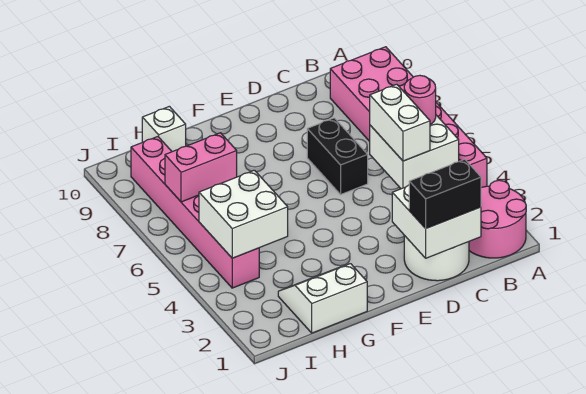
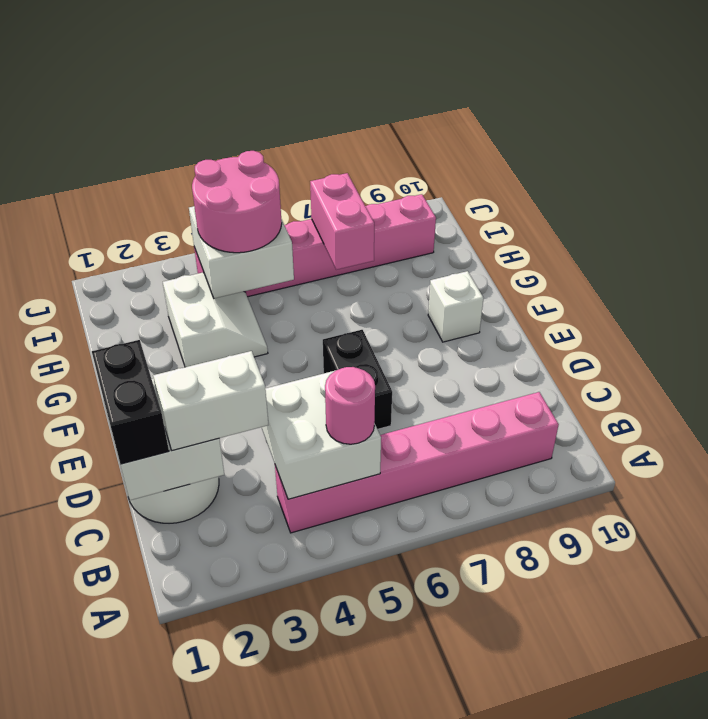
pink round brick A1:B2 level 1 -> pink round brick H4:I5 level 3
pink brick A4:B9 level 1 -> pink brick B4:B9 level 1
white brick C4:C5 level 3 -> white brick C2:C3 level 3
black brick D6:D7 level 1 -> black brick D6:E6 level 1
white slope G1:H2 level 1 top 1 -> white slope G3:H4 level 1 top 3
white brick H10 level 1 -> white brick F9 level 1

